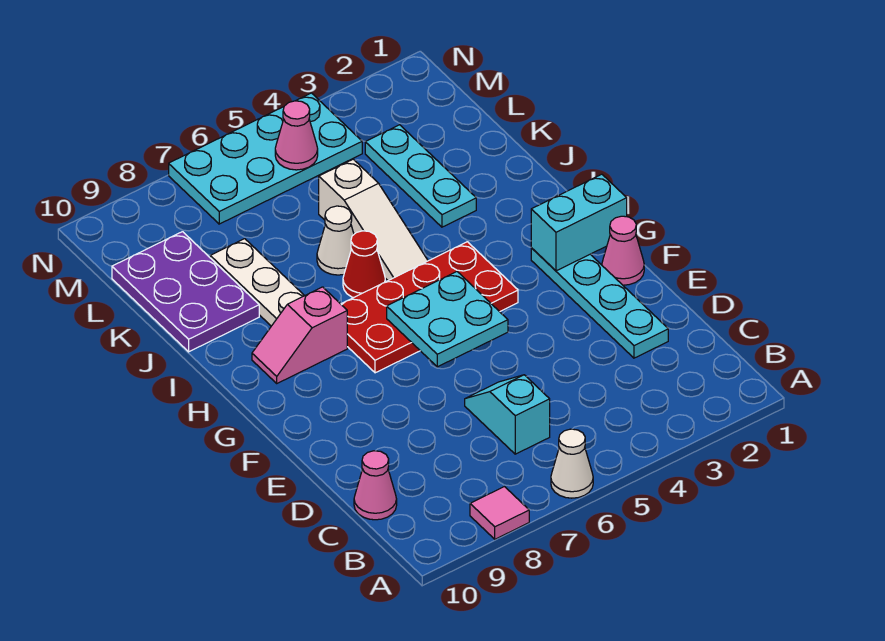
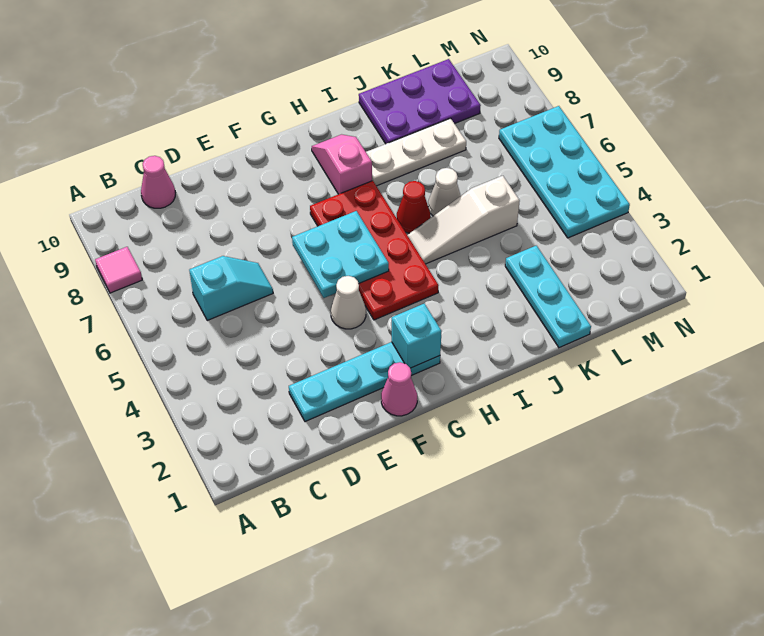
white cone A6 level 1 -> white cone F4 level 1
cyan brick G1:G2 level 2 -> cyan brick G2 level 2
cyan plate J3:L3 level 1 -> cyan plate K1:K3 level 1
pink cone M5 level 2 -> none

